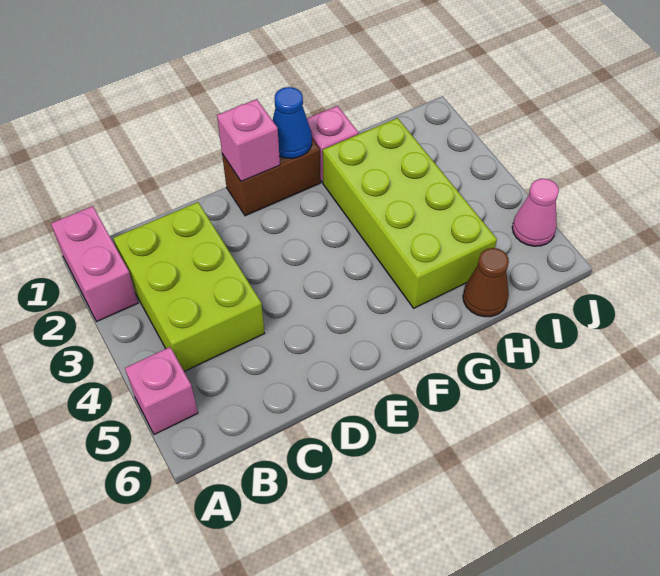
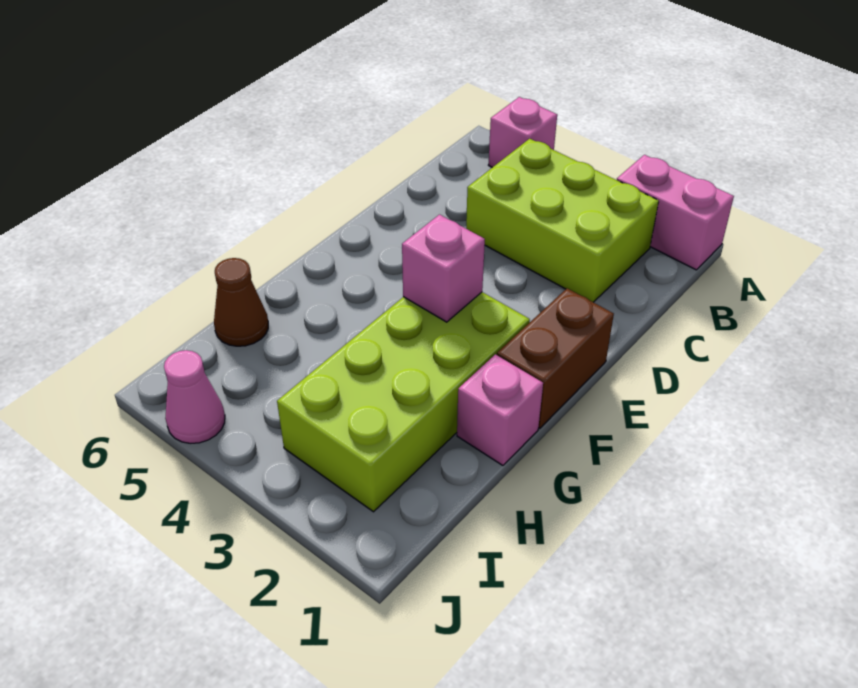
pink brick E1 level 2 -> pink brick F3 level 2
blue cone F1 level 2 -> none
lime brick G2:H5 level 1 -> lime brick F2:I3 level 1

